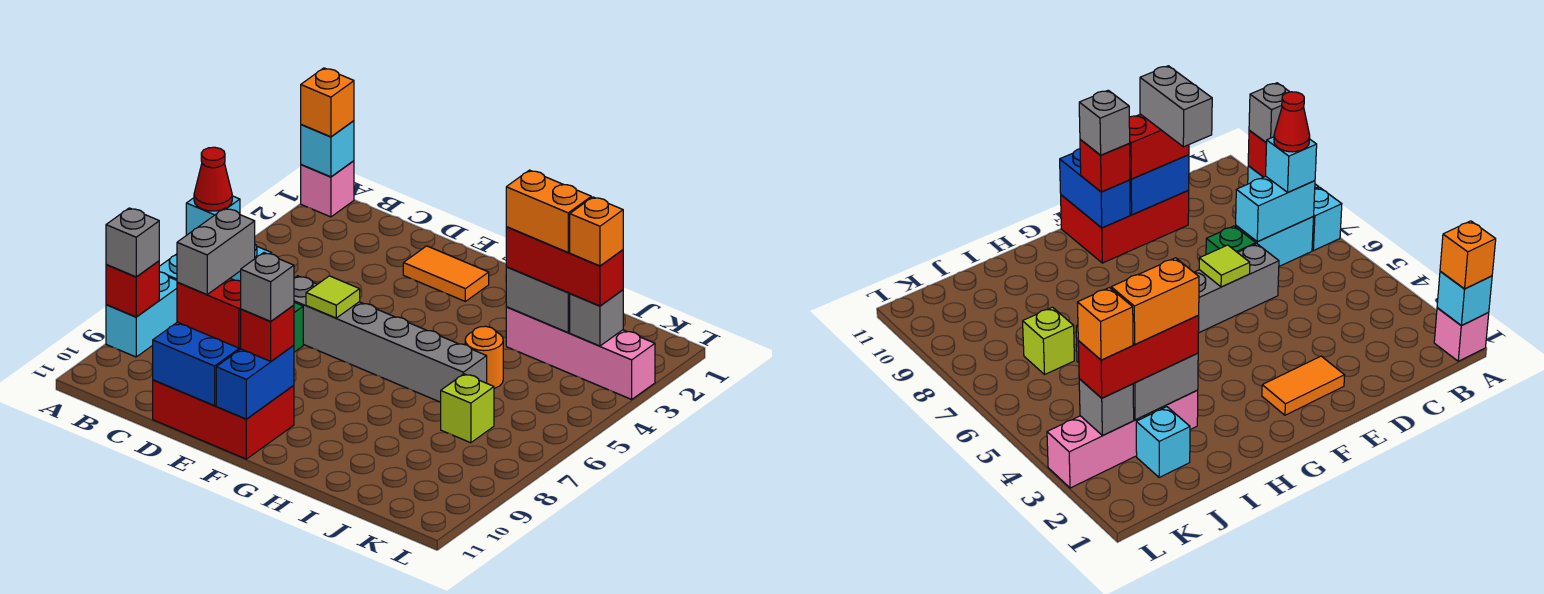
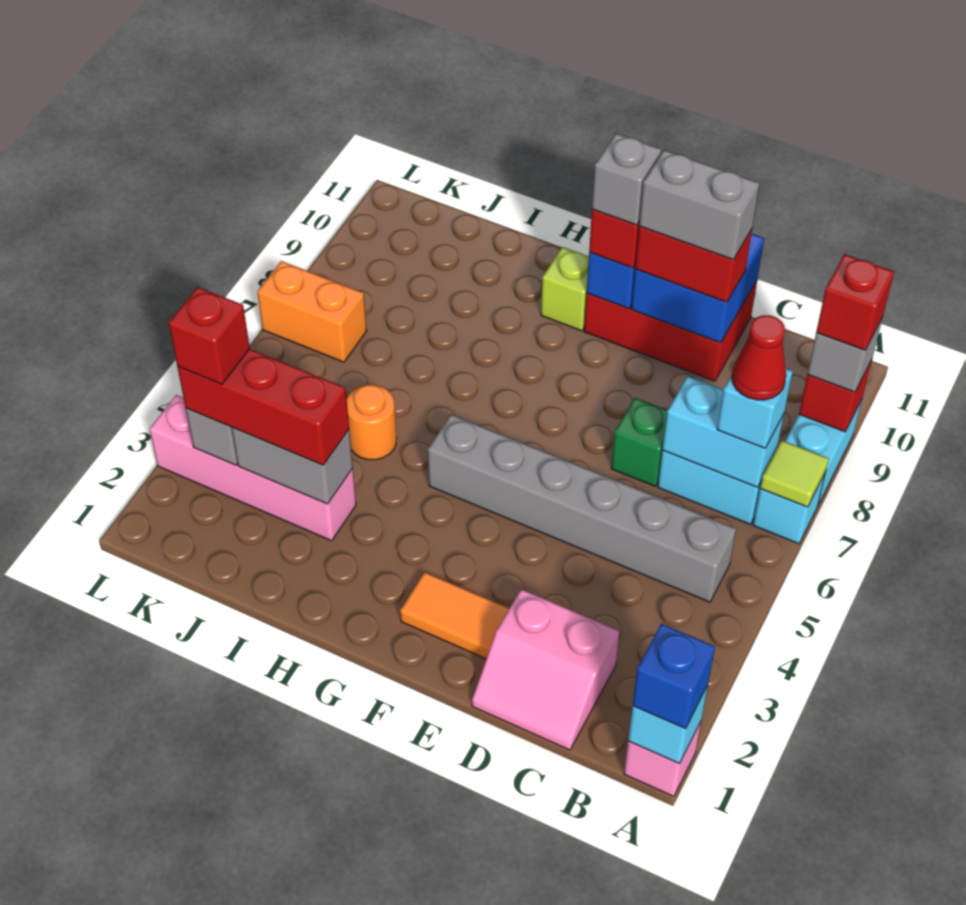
orange brick A1 level 3 -> blue brick A1 level 3
none -> red brick A9 level 4
none -> pink slope C1:D2 level 1 top 2
grey brick D6:I6 level 1 -> grey brick B5:G5 level 1
grey brick D9:D10 level 4 -> grey brick D10:E10 level 4
lime tile E6 level 2 -> lime tile A7 level 2
orange brick I3:J3 level 4 -> orange brick K7:L7 level 1
cyan brick J2 level 1 -> none
lime brick J7 level 1 -> lime brick G10 level 1
orange brick K3 level 4 -> red brick K3 level 4

